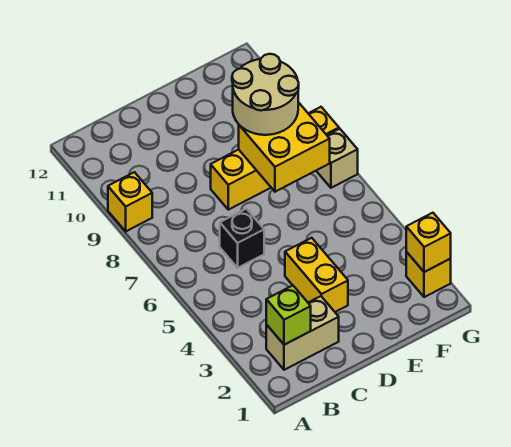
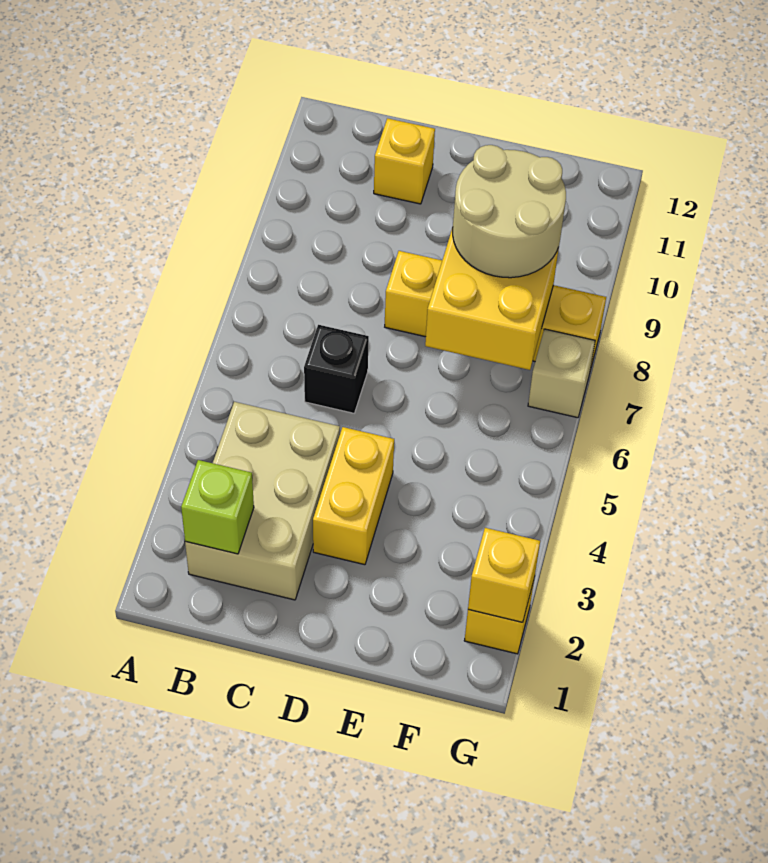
yellow brick A9 level 1 -> yellow brick C11 level 1
tan brick B2:C2 level 1 -> tan brick B2:C4 level 1

